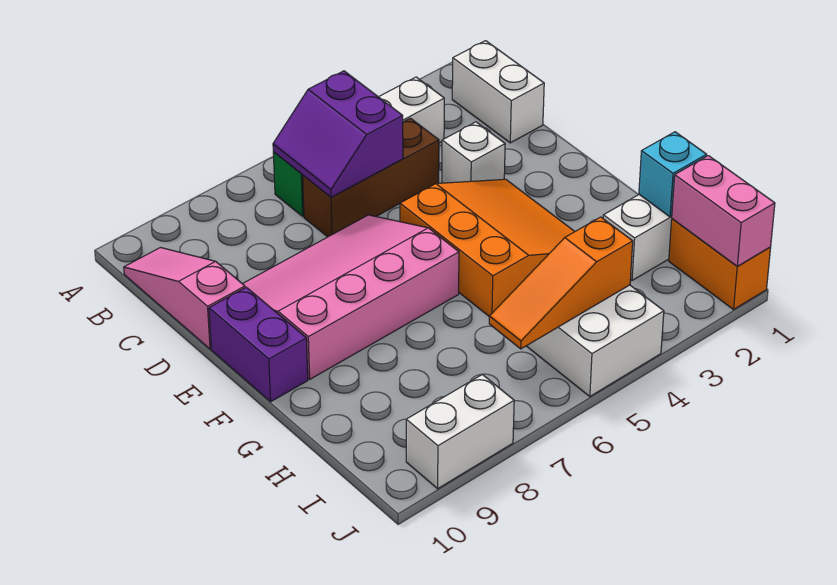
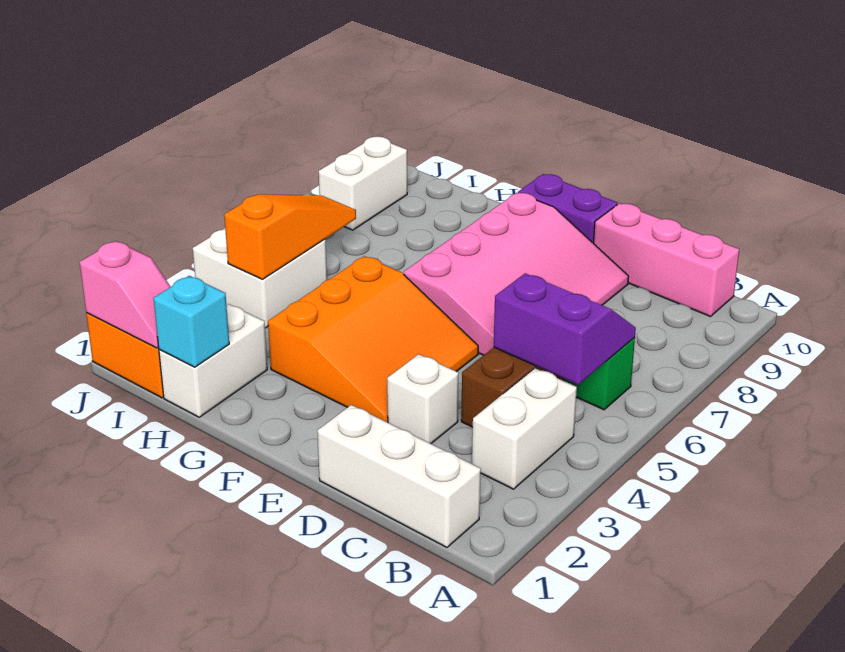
white brick B1:C1 level 1 -> white brick B1:D1 level 1
pink slope B10:D10 level 1 top D -> pink brick B10:D10 level 1
orange slope E3:G5 level 1 top 5 -> orange slope E3:G5 level 1 top G
pink brick I1:J1 level 2 -> pink slope I1:J1 level 2 top J

